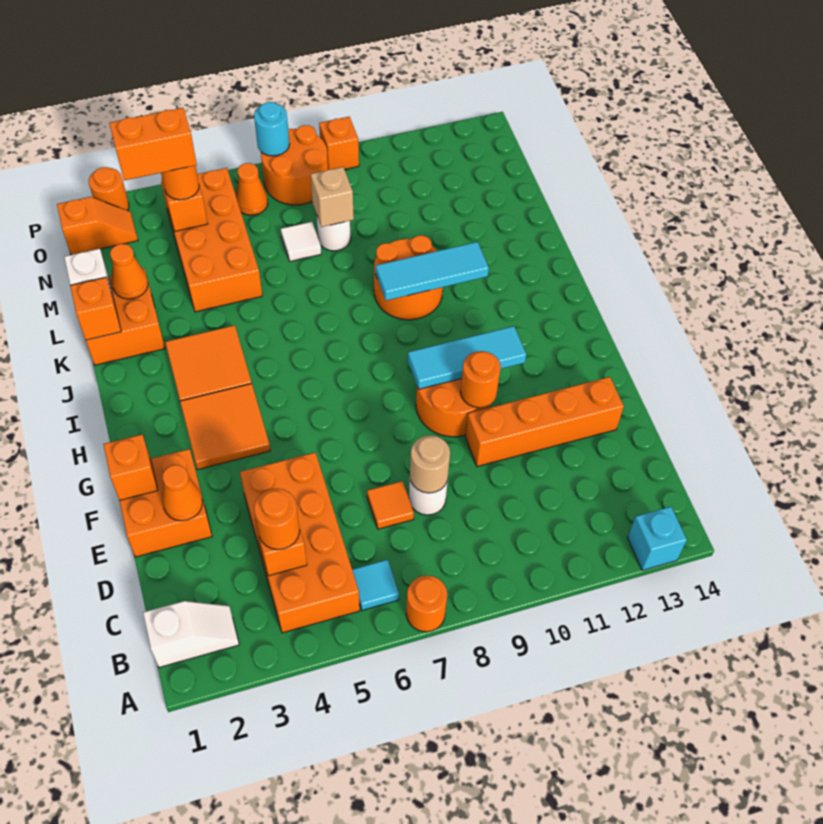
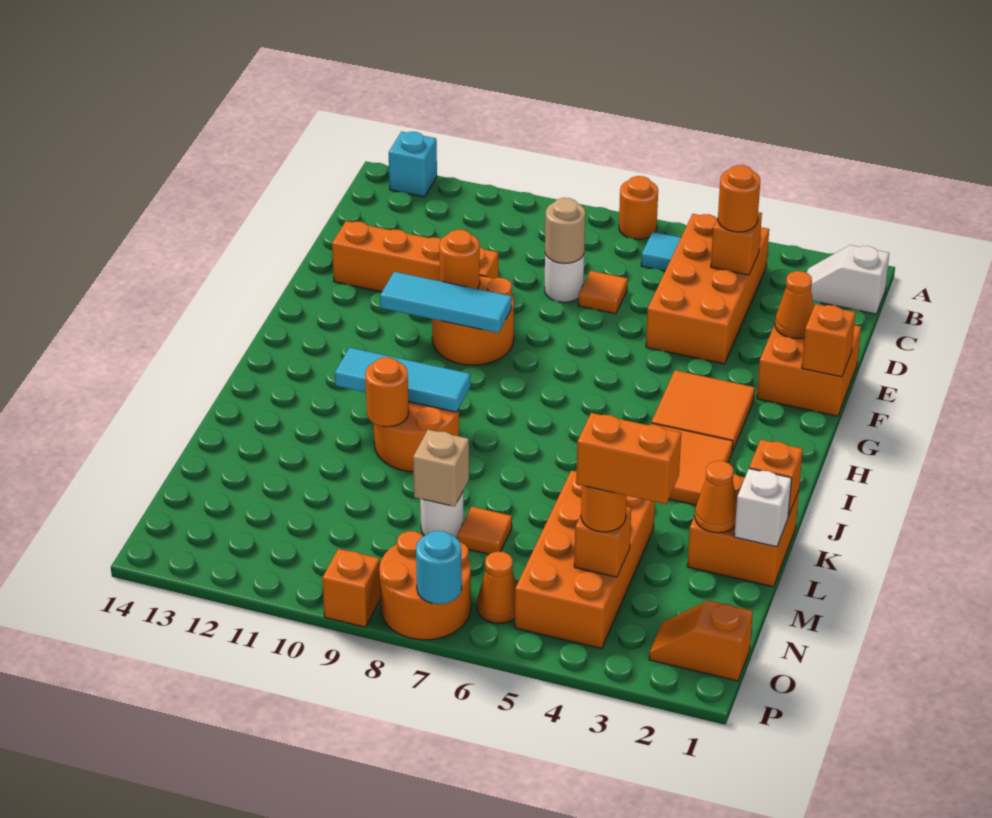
white tile M7 level 1 -> orange tile M7 level 1
orange round brick P2 level 1 -> orange round brick K10 level 2

